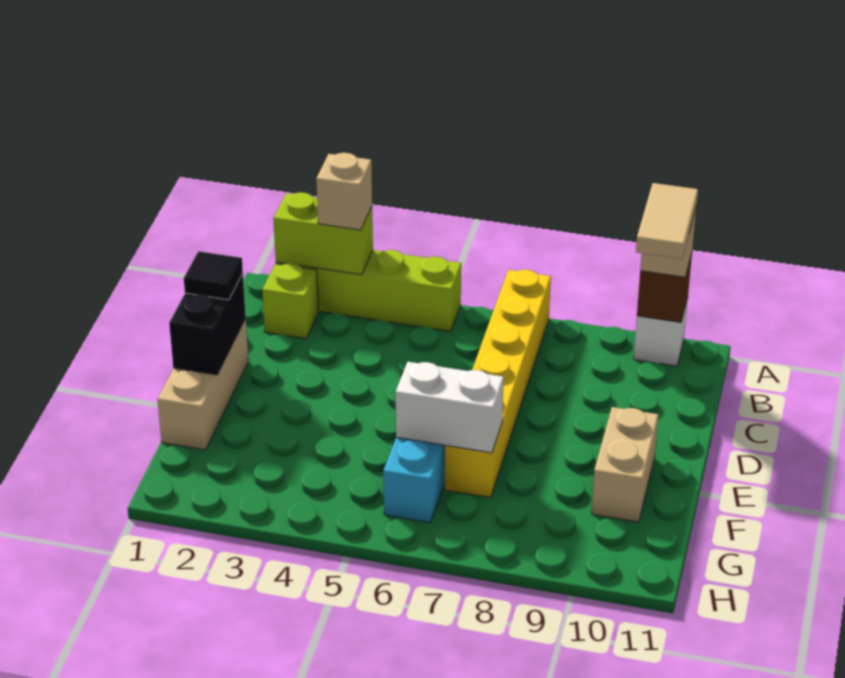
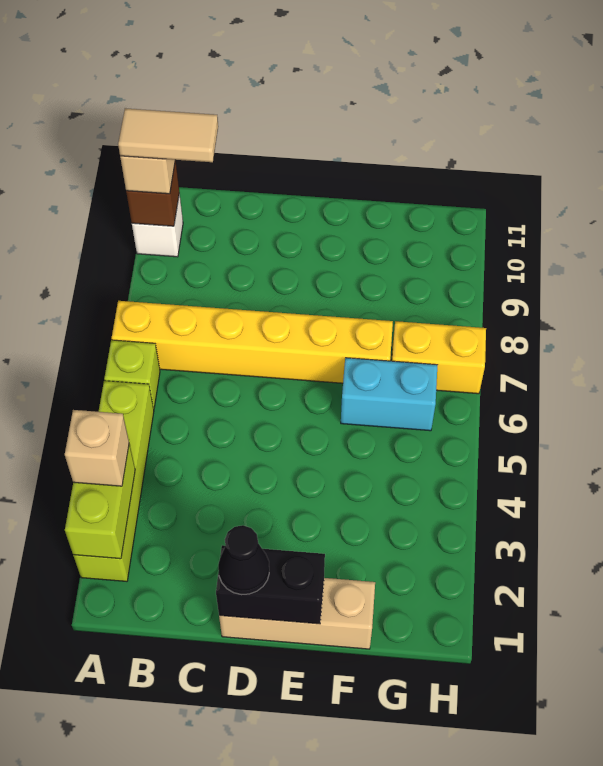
lime brick B2 level 1 -> lime brick A6 level 1
black tile D1 level 3 -> black cone D1 level 3
tan brick E10:F10 level 1 -> none
white brick F6:F7 level 2 -> none
none -> yellow brick G7:H7 level 1

